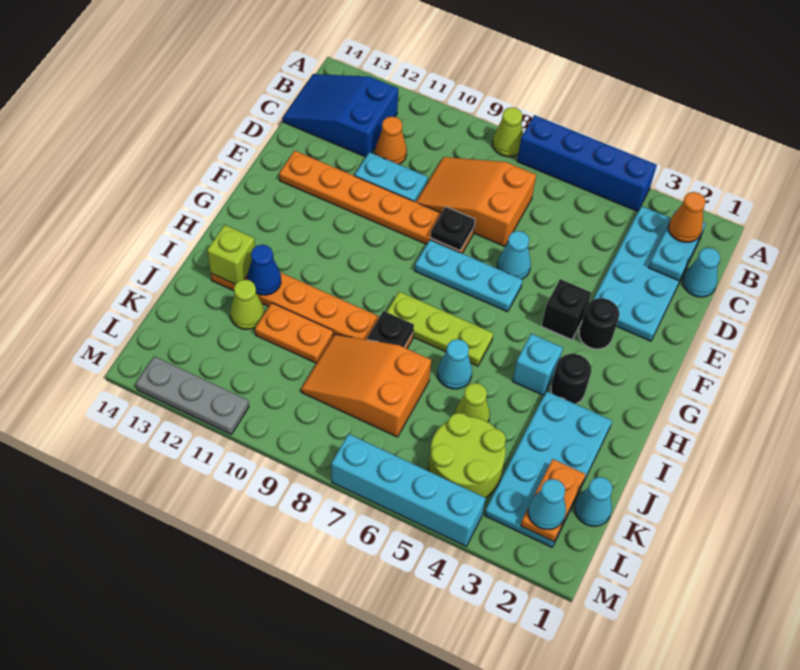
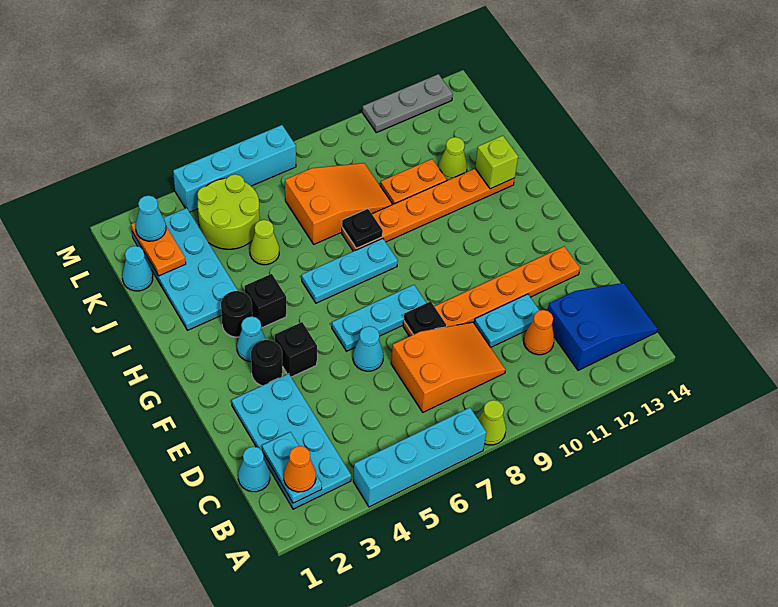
blue brick A4:A7 level 1 -> cyan brick A4:A7 level 1
cyan brick H4 level 1 -> black brick H4 level 1
lime plate H6:H8 level 1 -> cyan plate H6:H8 level 1
cyan cone I6 level 1 -> cyan cone G3 level 1
blue cone I12 level 2 -> none

